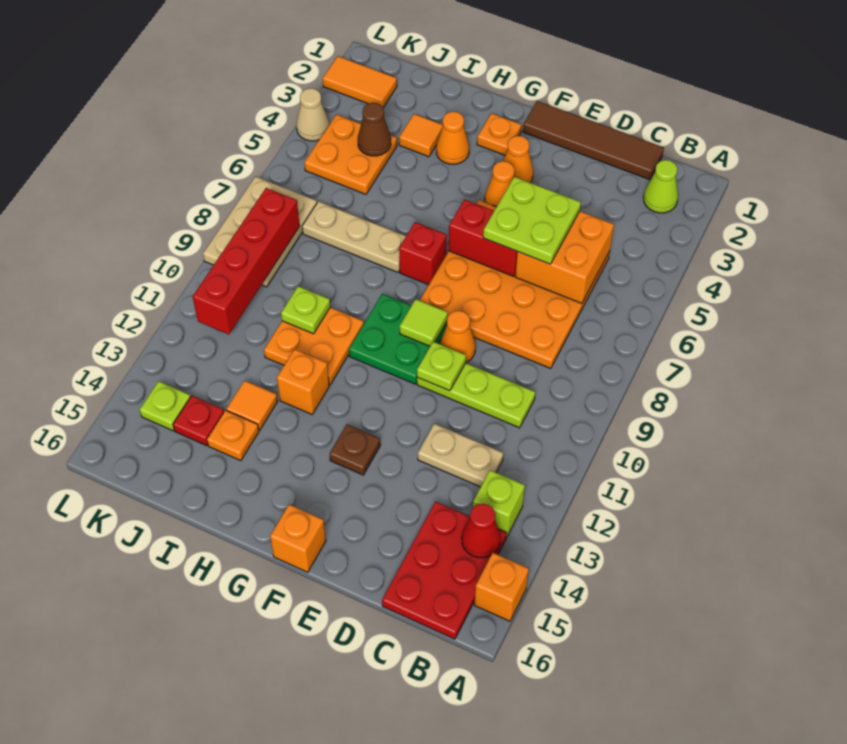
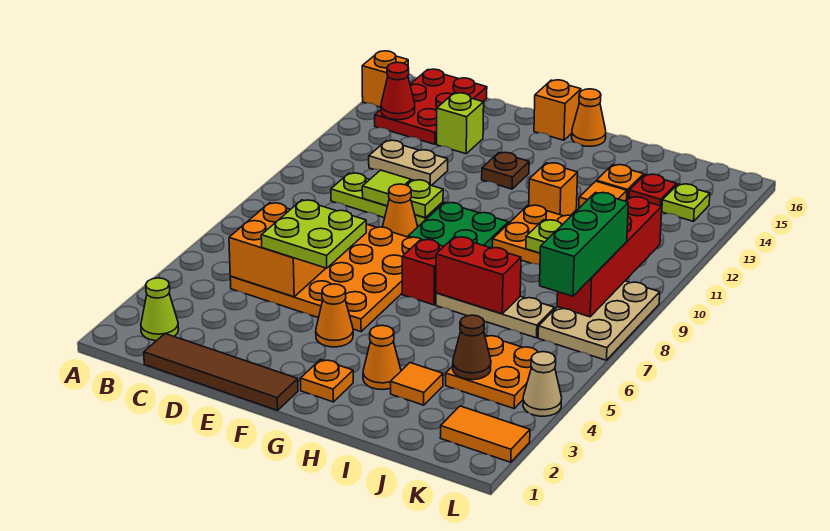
lime brick B13 level 1 -> lime brick D14 level 1
red brick E6:F6 level 2 -> red brick H7:I7 level 2
orange cone F3 level 1 -> orange cone G16 level 1
lime tile F9 level 2 -> lime tile D10 level 2
none -> green brick K7:K9 level 3

